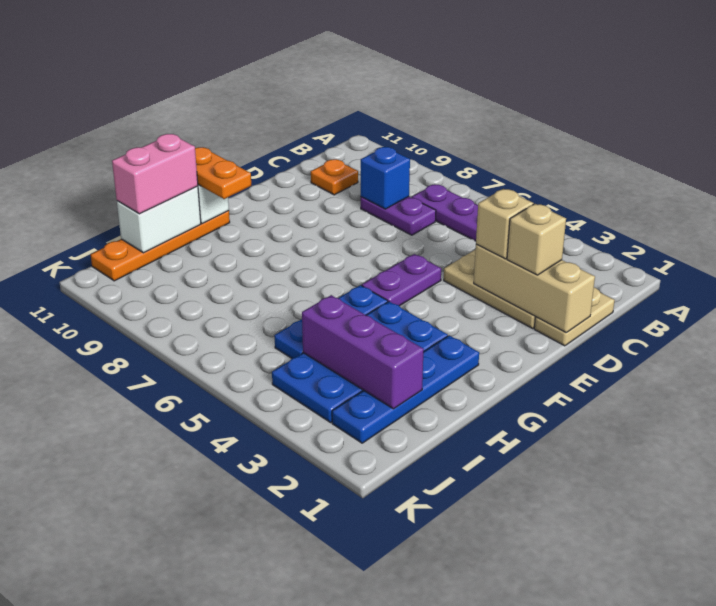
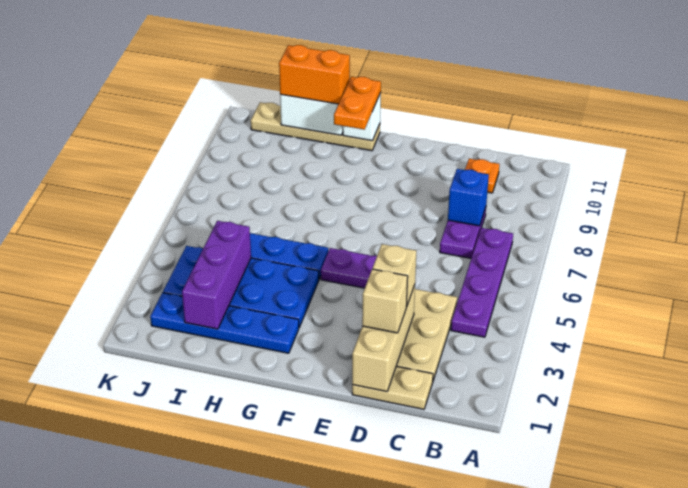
orange plate G11:J11 level 1 -> tan plate G11:J11 level 1
pink brick H11:I11 level 3 -> orange brick H11:I11 level 3

